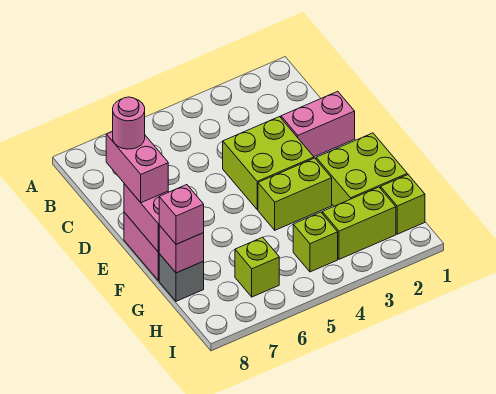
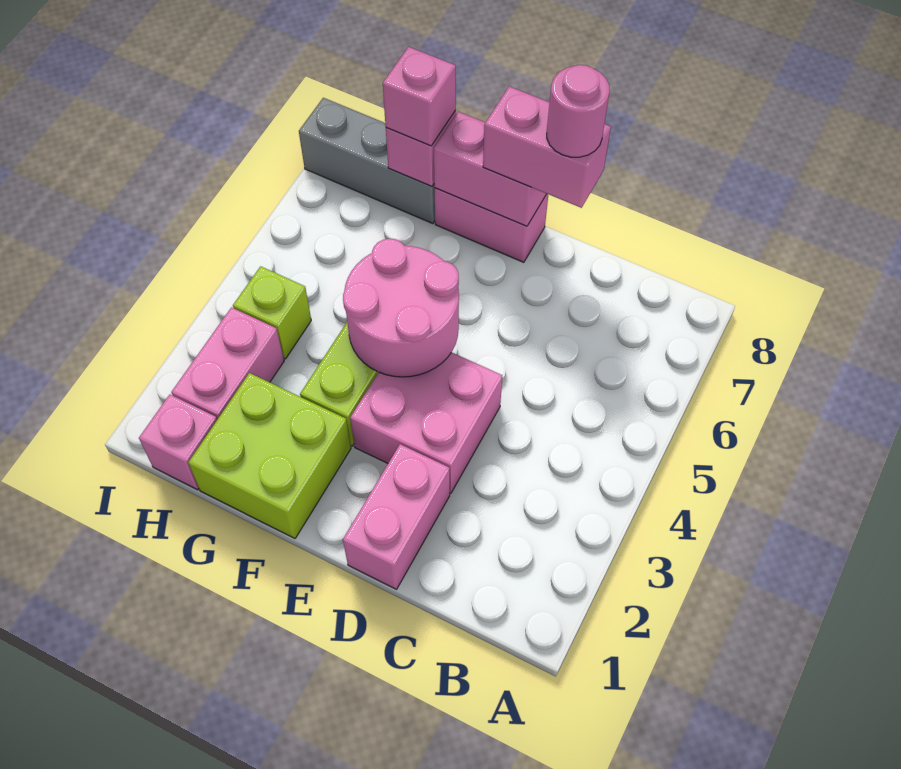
lime brick D3:E4 level 1 -> pink brick D3:E4 level 1
none -> pink round brick E4:F5 level 2
grey brick G8 level 1 -> grey brick G8:I8 level 1
lime brick H1 level 1 -> pink brick H1 level 1
lime brick H2:H3 level 1 -> pink brick H2:H3 level 1
lime brick H6 level 1 -> none

